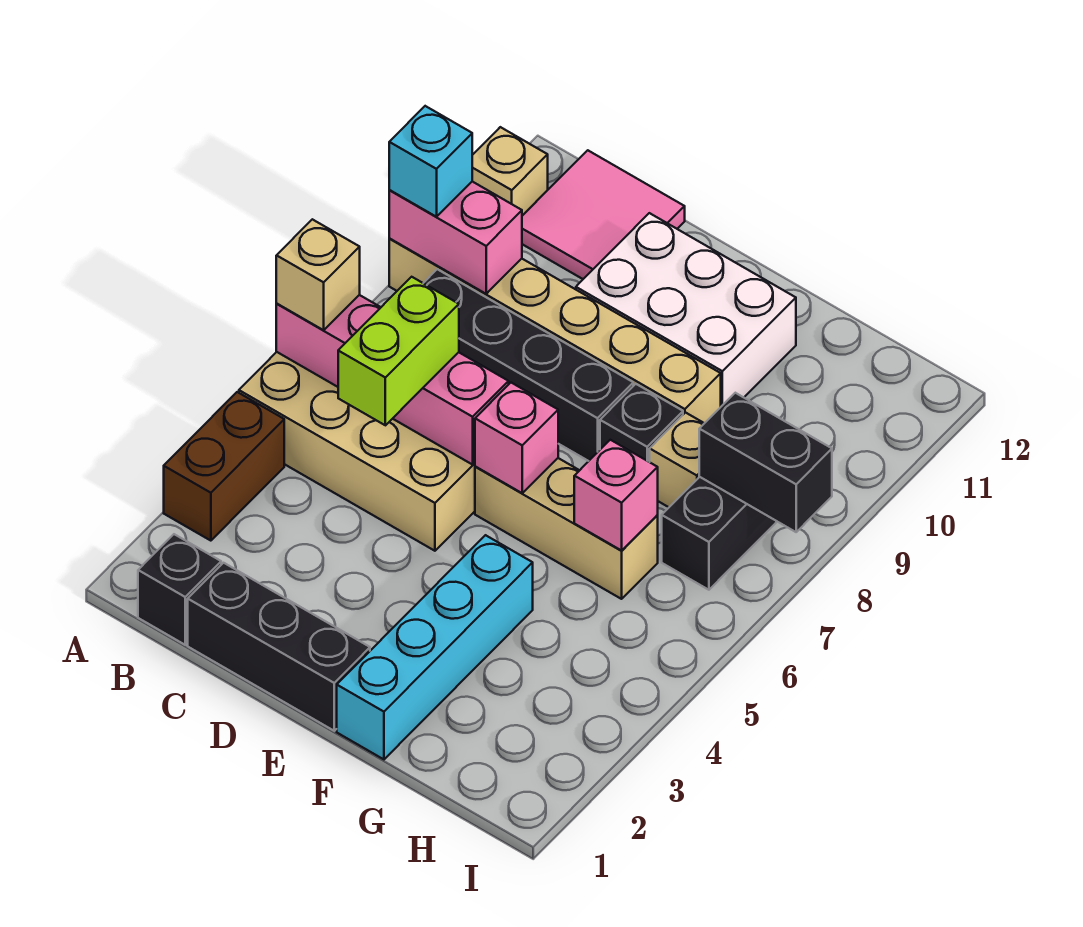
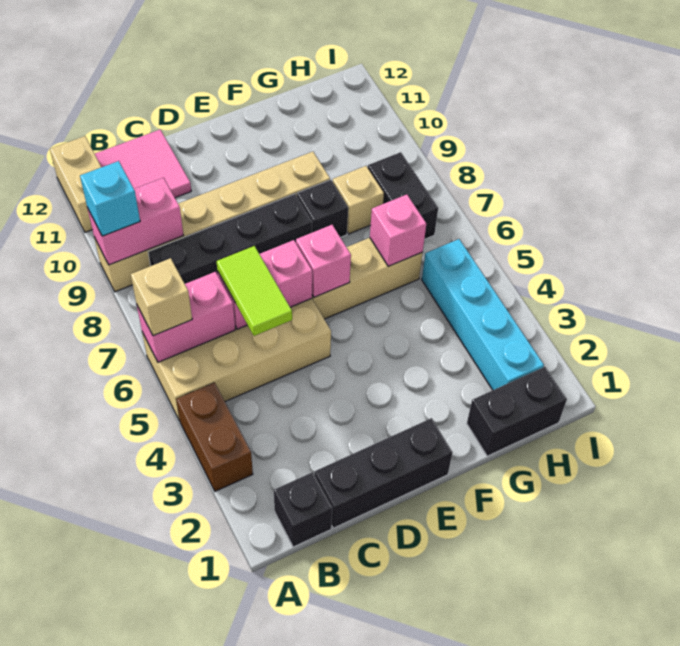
tan brick A11 level 1 -> tan brick A11:A12 level 1
lime brick C5:C6 level 3 -> lime tile C5:C6 level 3
white brick D10:F11 level 1 -> none
cyan brick F1:F4 level 1 -> cyan brick H2:H5 level 1
black brick H8:I8 level 2 -> black brick G1:H1 level 1

